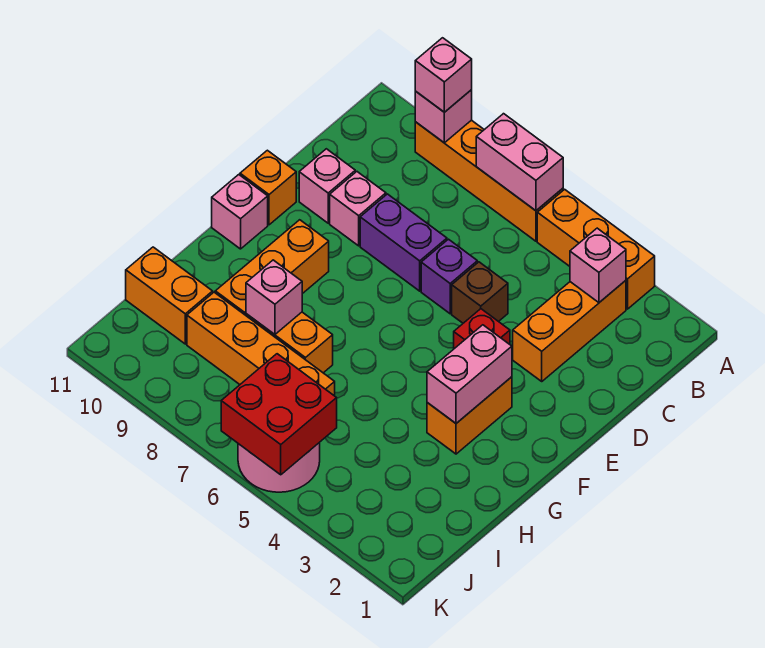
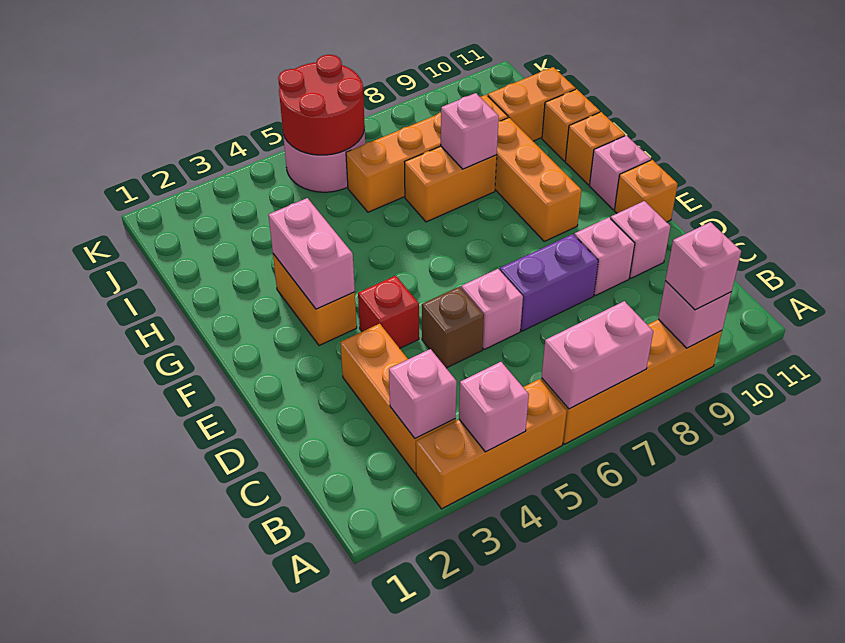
none -> pink brick A4 level 2
purple brick D6 level 1 -> pink brick D6 level 1
none -> orange brick G11 level 1
none -> orange brick H11 level 1
red brick J5:K6 level 2 -> red round brick J5:K6 level 2

